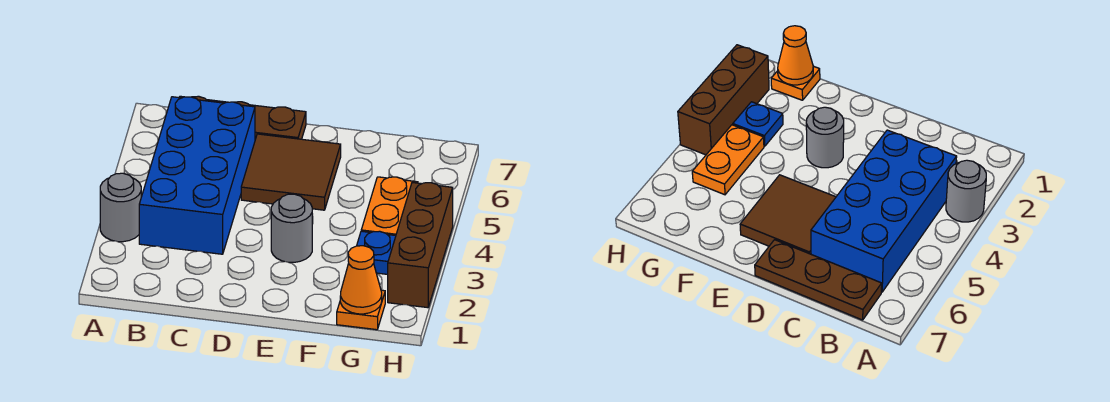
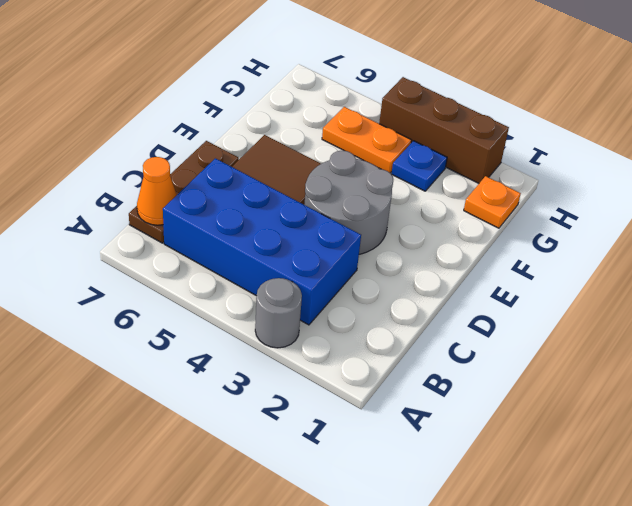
grey round brick E3 level 1 -> grey round brick D3:E4 level 1
orange cone G1 level 2 -> orange cone B7 level 2

